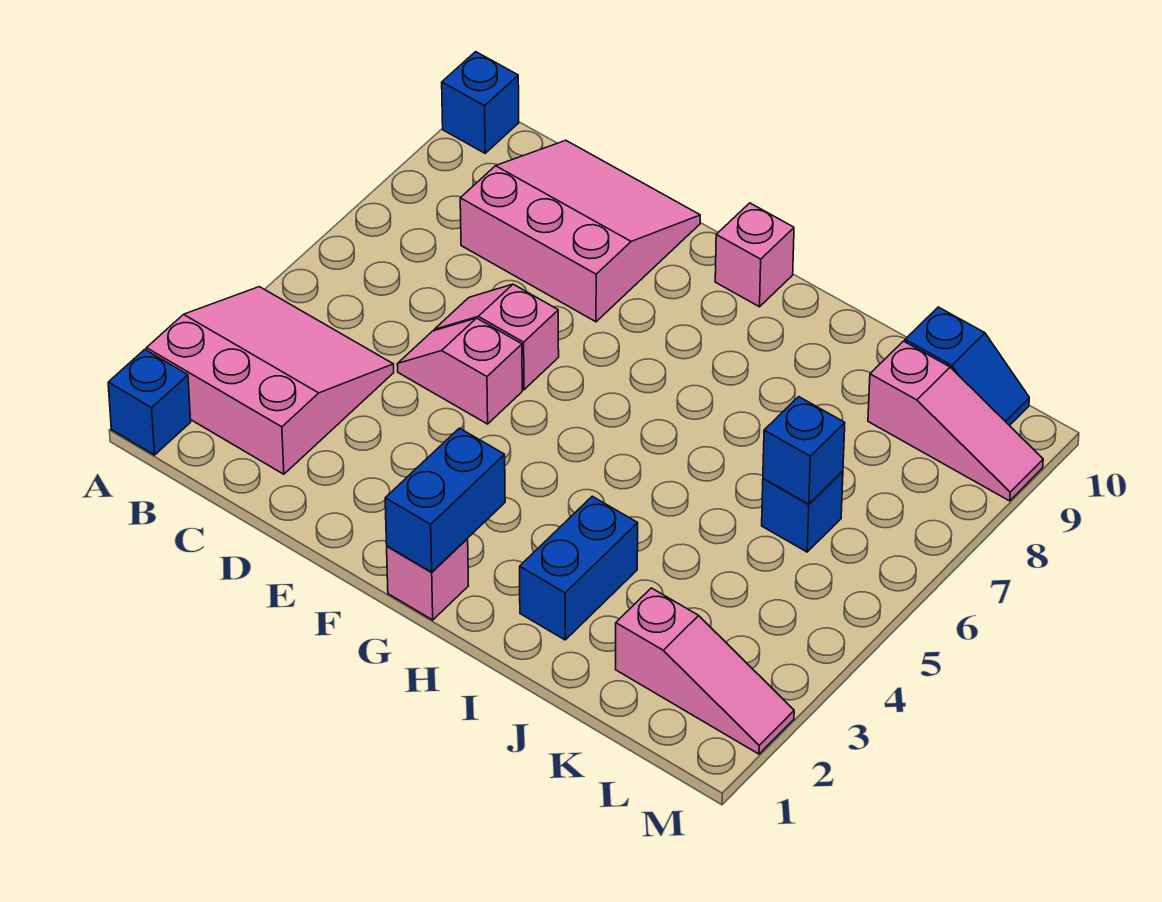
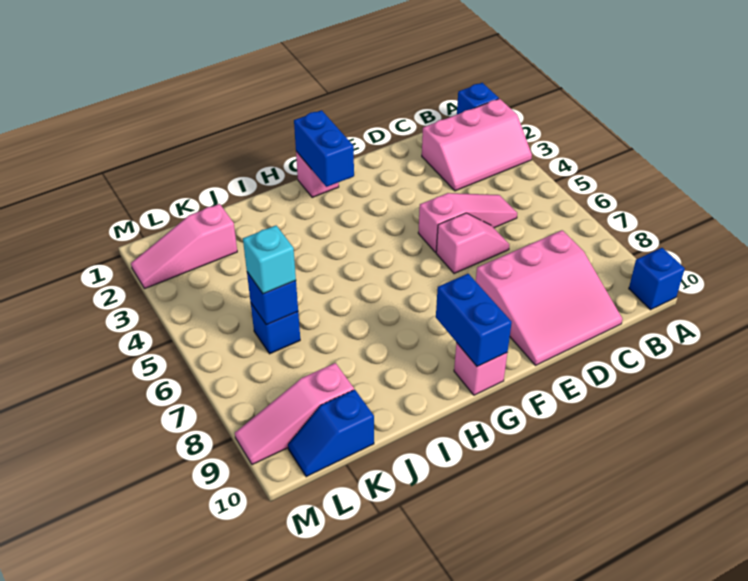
pink slope A2:C4 level 1 top 2 -> pink slope A2:C3 level 1 top 2
pink slope D5:E5 level 1 top E -> pink slope C5:E5 level 1 top E
blue brick I2:I3 level 1 -> blue brick G9:G10 level 2
none -> cyan brick K6 level 3

